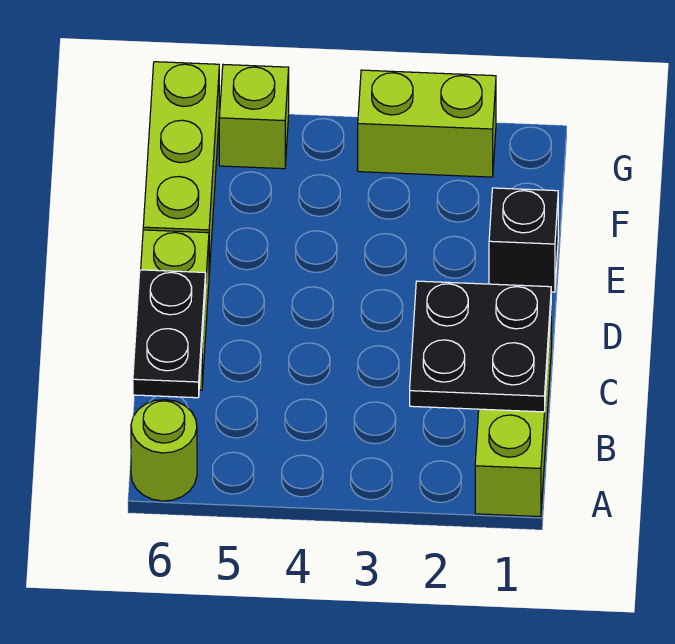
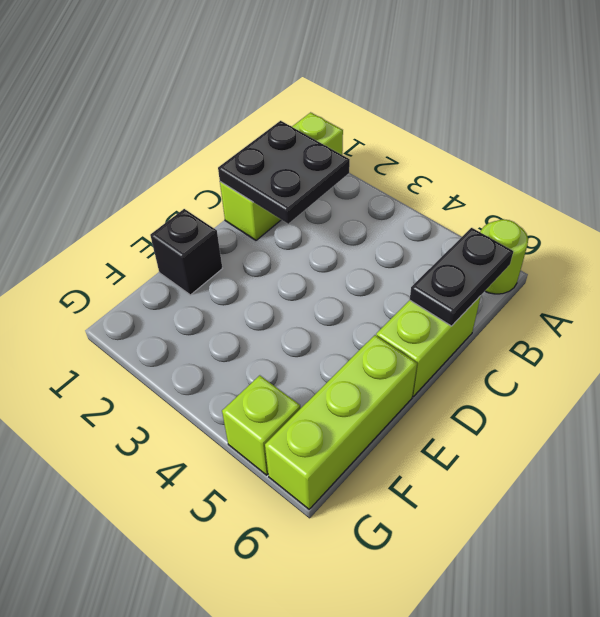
lime brick G2:G3 level 1 -> none

